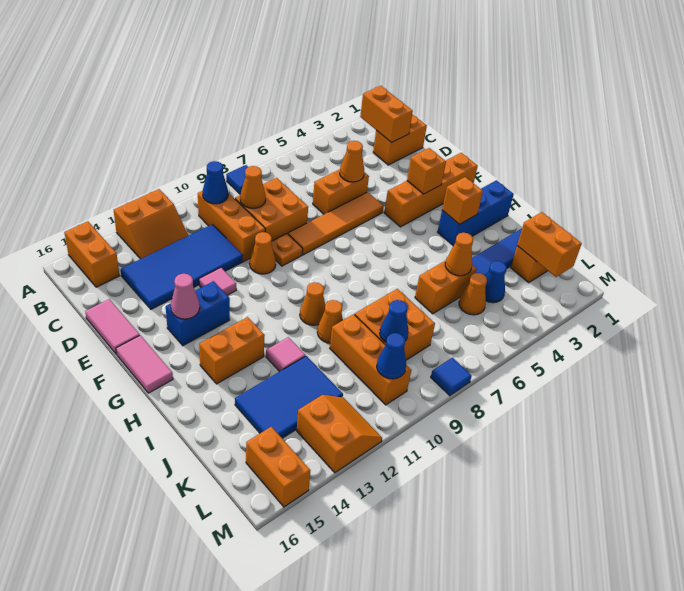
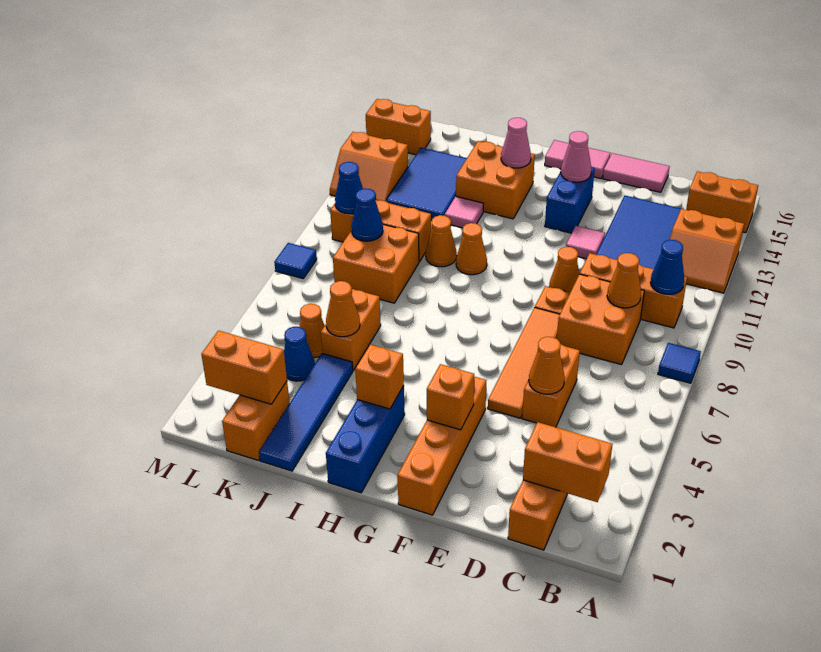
orange slope A12:B13 level 1 top A -> orange slope A12:B13 level 1 top 13
orange brick H13:H14 level 1 -> orange brick H13:I14 level 1
none -> pink cone H14 level 2

